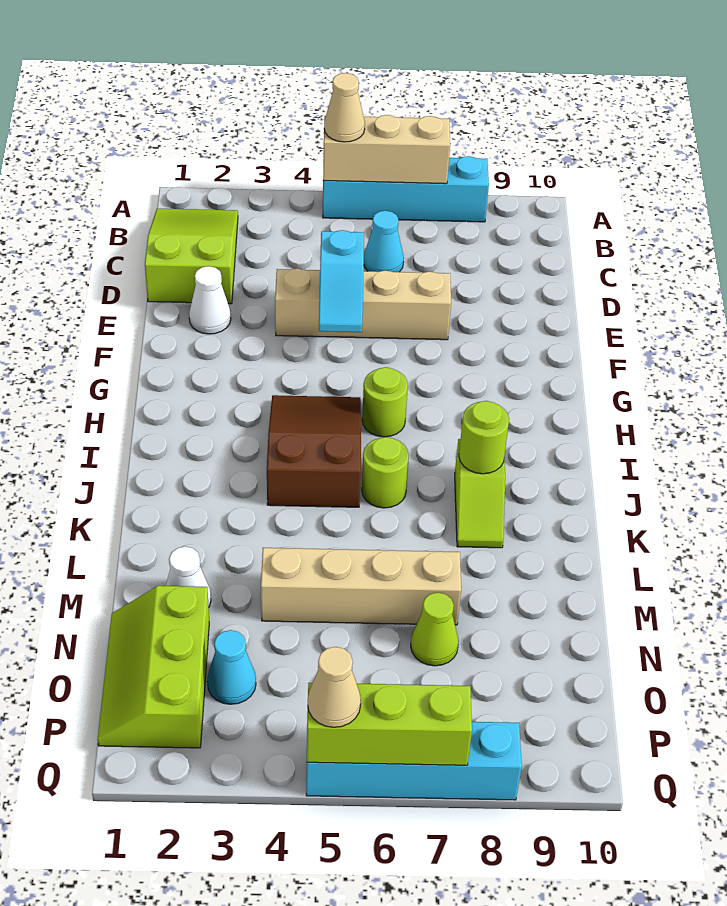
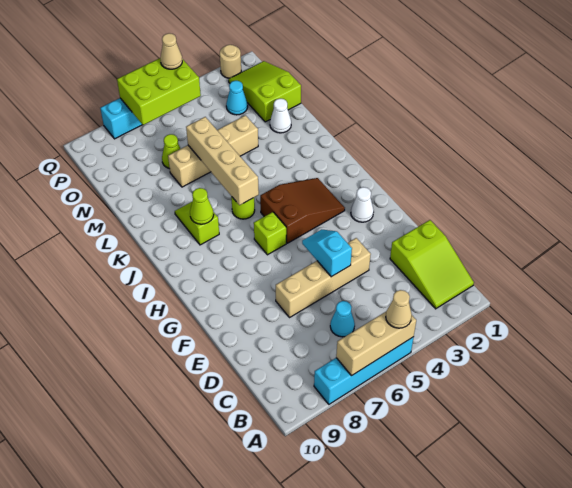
white cone E2 level 1 -> white cone G2 level 1
brown slope H4:J5 level 1 top J -> brown slope H3:I5 level 1 top 5
lime round brick H6 level 1 -> lime brick H6 level 1
none -> tan brick J6:M6 level 2
lime round brick J8 level 2 -> lime cone J8 level 2
lime slope N1:P2 level 1 top 2 -> lime slope N1:P2 level 1 top N
none -> tan round brick Q2 level 1
lime brick Q5:Q7 level 2 -> lime brick P5:Q7 level 2

